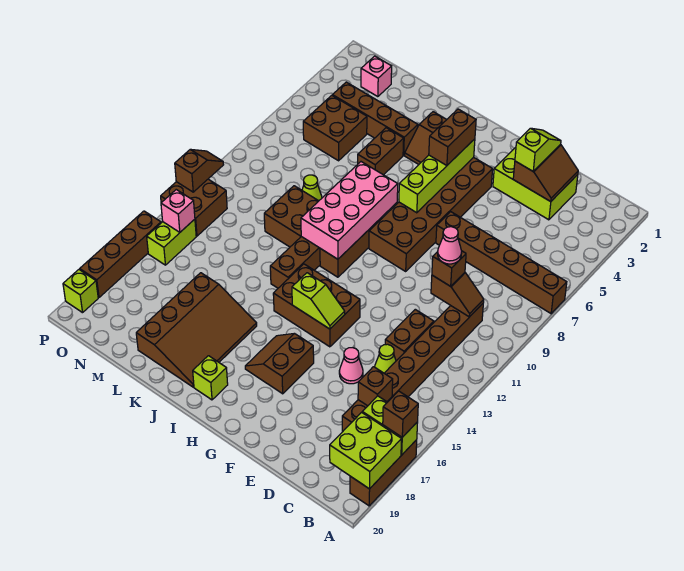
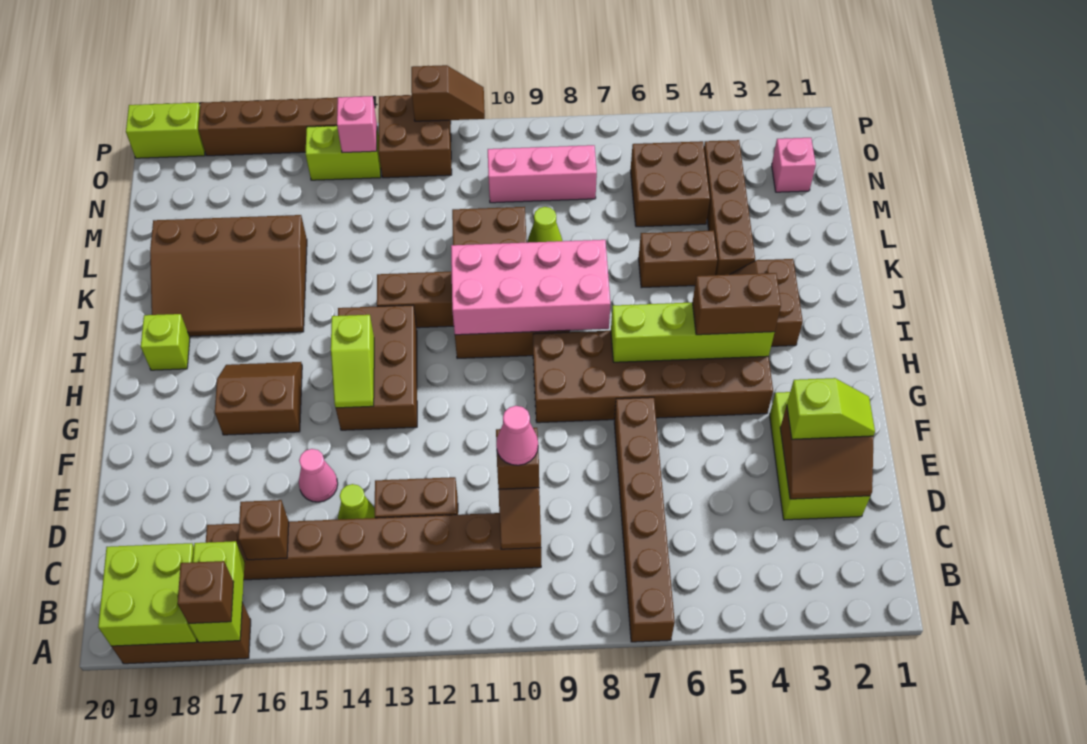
none -> pink brick N8:N10 level 1
lime brick P19 level 1 -> lime brick P19:P20 level 1

